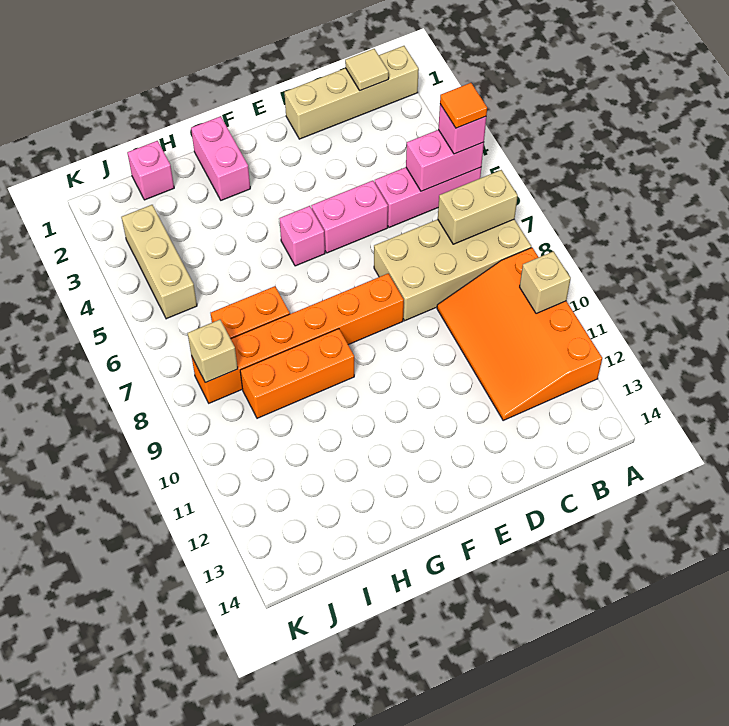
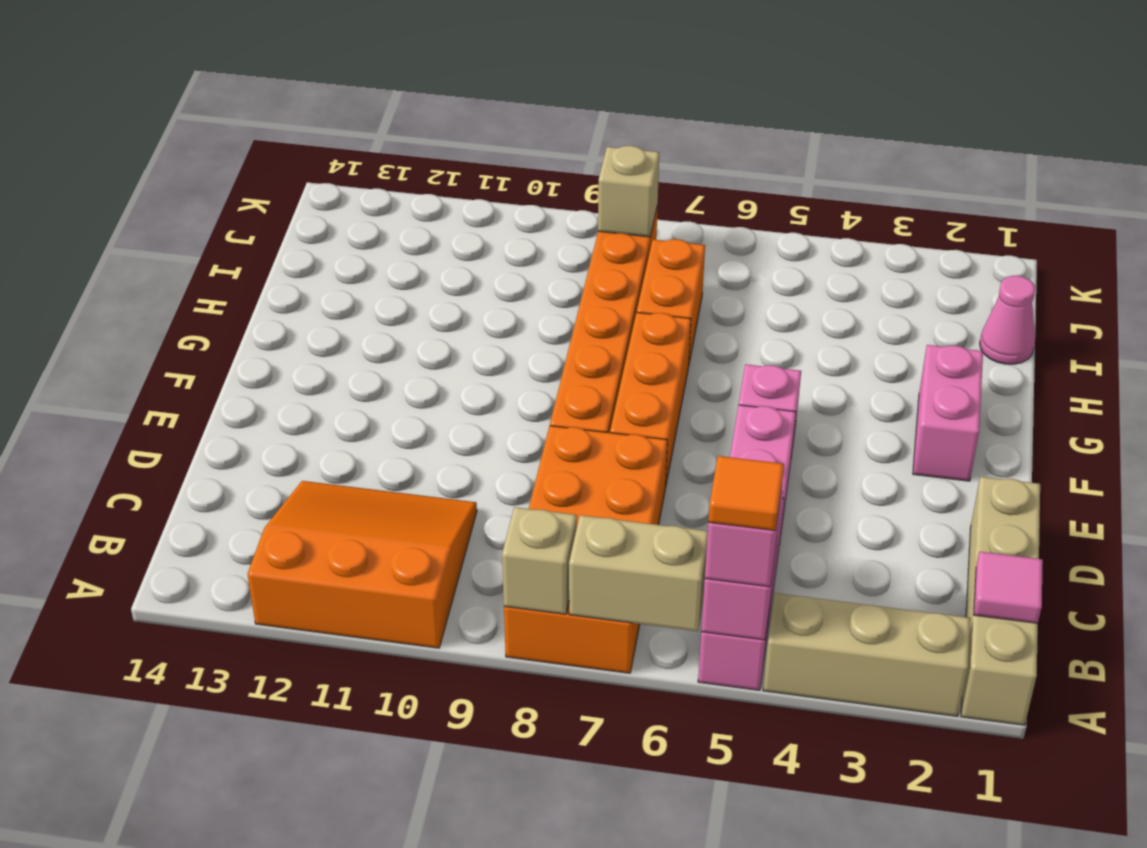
tan brick A7:D8 level 1 -> orange brick A7:D8 level 1
tan brick A7:B7 level 2 -> tan brick A6:A7 level 2
orange slope A9:C12 level 1 top A -> orange slope A10:C12 level 1 top A
tan brick A10 level 2 -> tan brick A8 level 2
tan tile B1 level 2 -> pink tile B1 level 2
pink brick G1:G2 level 1 -> pink brick F2:G2 level 1
orange brick G9:I9 level 1 -> orange brick E7:G7 level 1
pink brick I1 level 1 -> pink cone I1 level 1
tan brick J3:J5 level 1 -> tan brick A2:A4 level 1

